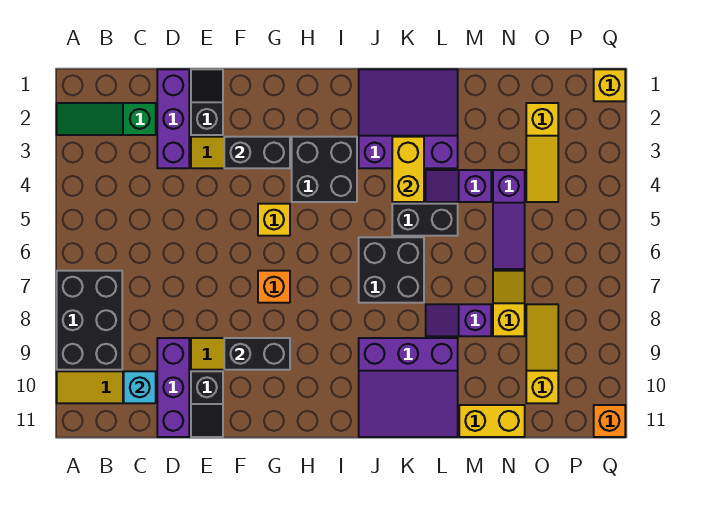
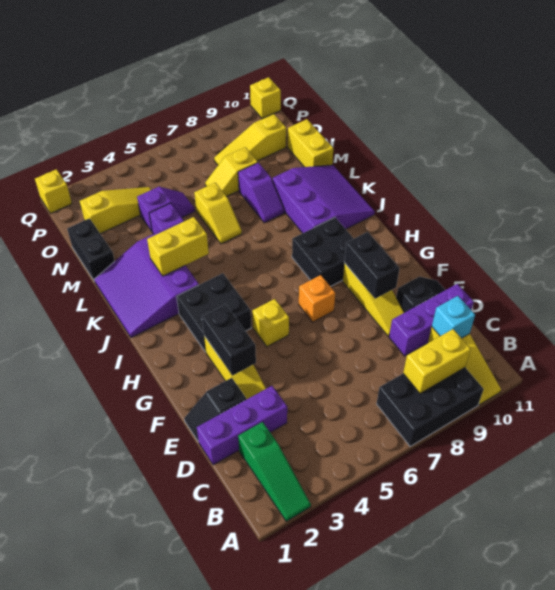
none -> yellow brick B8:B9 level 2
black brick J6:K7 level 1 -> black brick H8:I9 level 1
black brick K5:L5 level 1 -> black brick M1:N1 level 1
none -> yellow slope L6:M6 level 1 top M
purple slope N4:N6 level 1 top 4 -> purple slope N4:N5 level 1 top 4
orange brick Q11 level 1 -> yellow brick Q11 level 1

